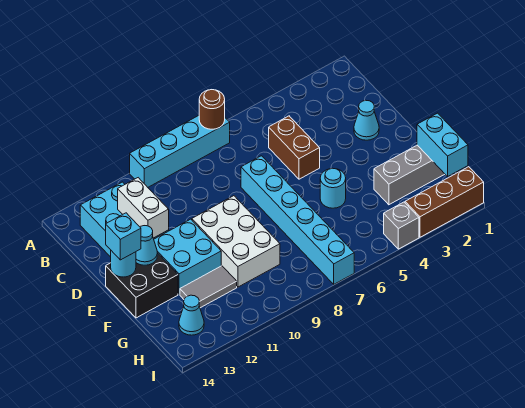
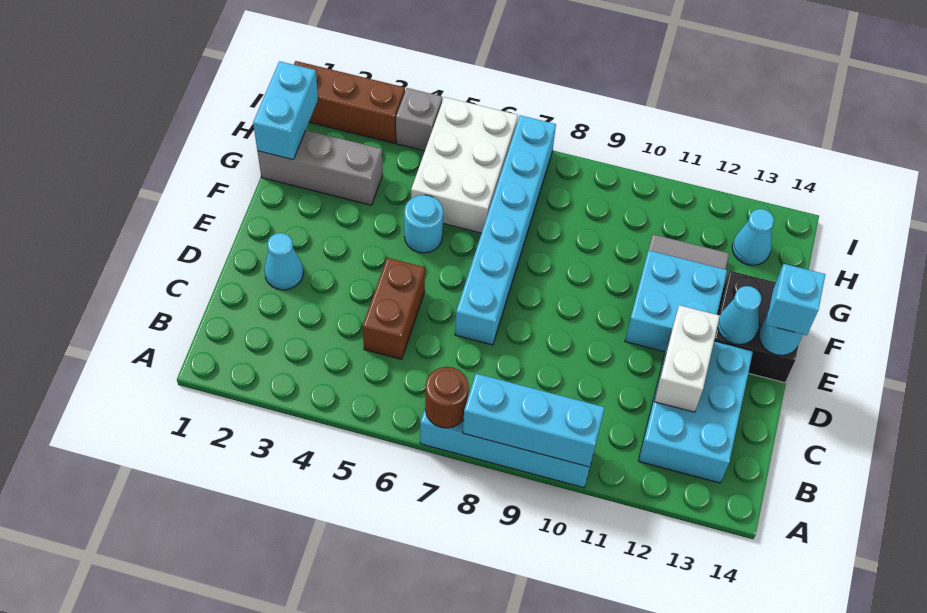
none -> cyan brick A8:A10 level 2
white brick E9:G10 level 1 -> white brick G5:I6 level 1

